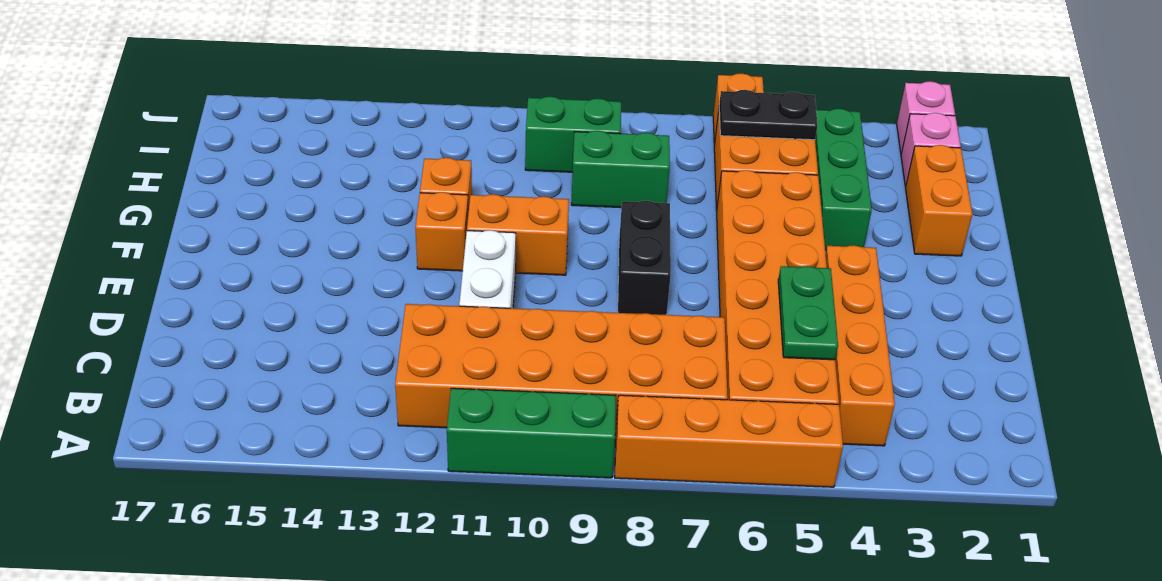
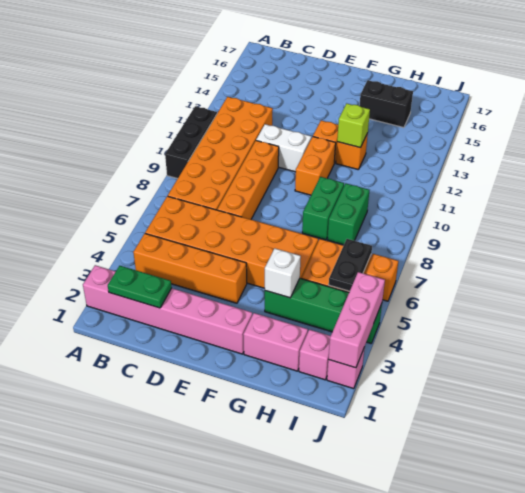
none -> pink brick A2:F2 level 1
orange brick A5:A8 level 1 -> orange brick D7:D10 level 1
green brick A9:A11 level 1 -> black brick A9:A11 level 1
green plate C5:D5 level 2 -> green plate B2:C2 level 2
black brick E8:F8 level 1 -> black brick G15:H15 level 1
orange brick G2:H2 level 1 -> pink brick G2:H2 level 1
green brick G4:I4 level 1 -> green brick G4:J4 level 1
none -> white brick G4 level 2
none -> lime brick G12 level 2
green brick I9:I10 level 1 -> green brick G8:G9 level 1
none -> pink brick J2:J4 level 2

